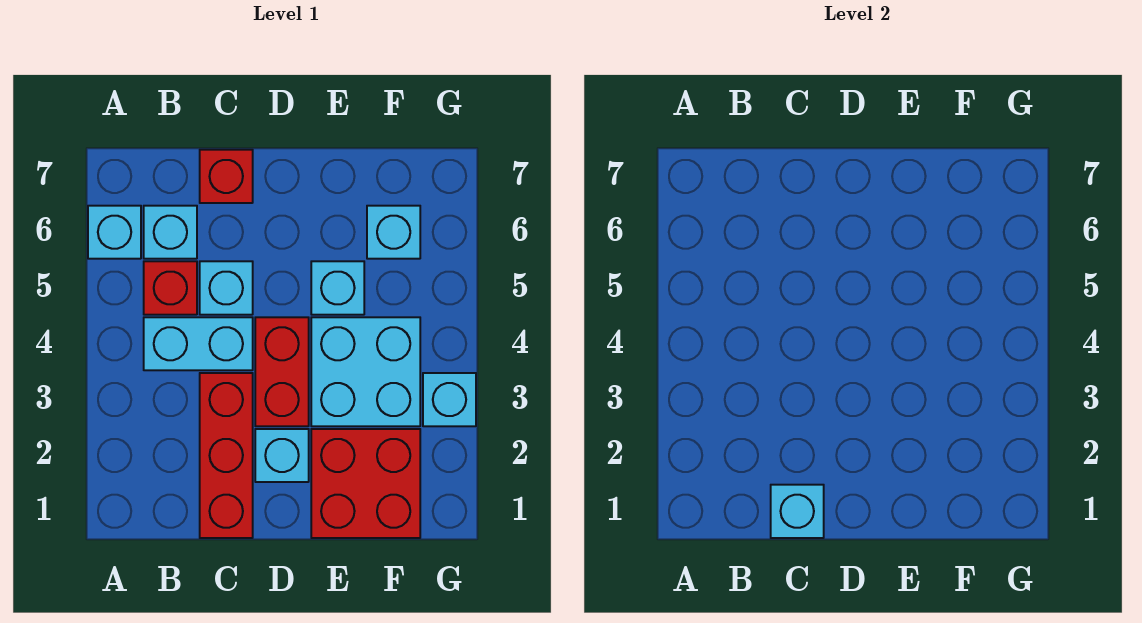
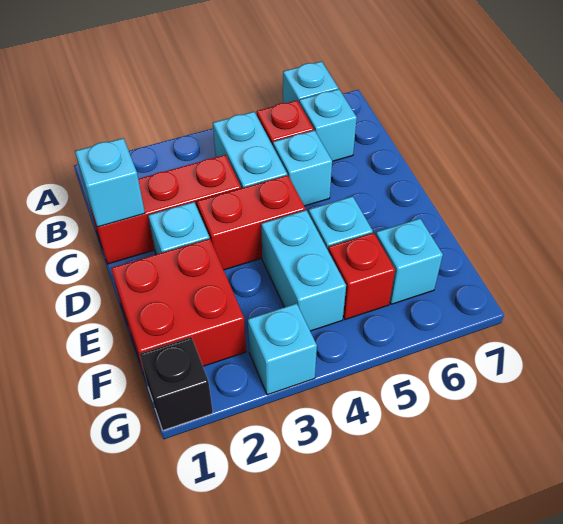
red brick C7 level 1 -> red brick F5 level 1
cyan brick E3:F4 level 1 -> cyan brick E4:F4 level 1
none -> black brick G1 level 1

